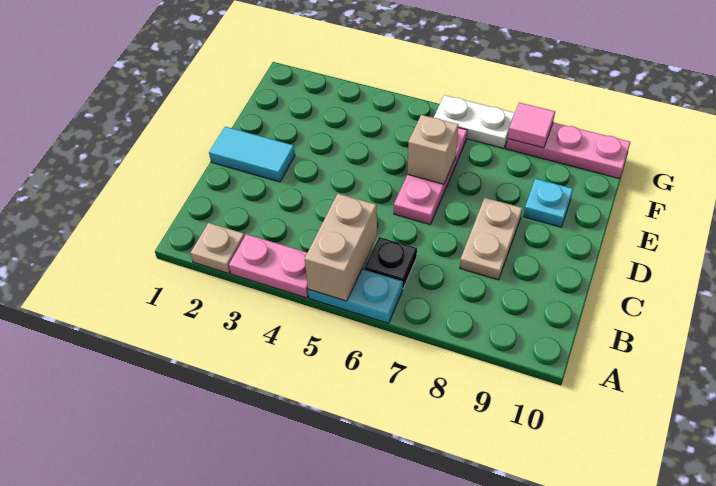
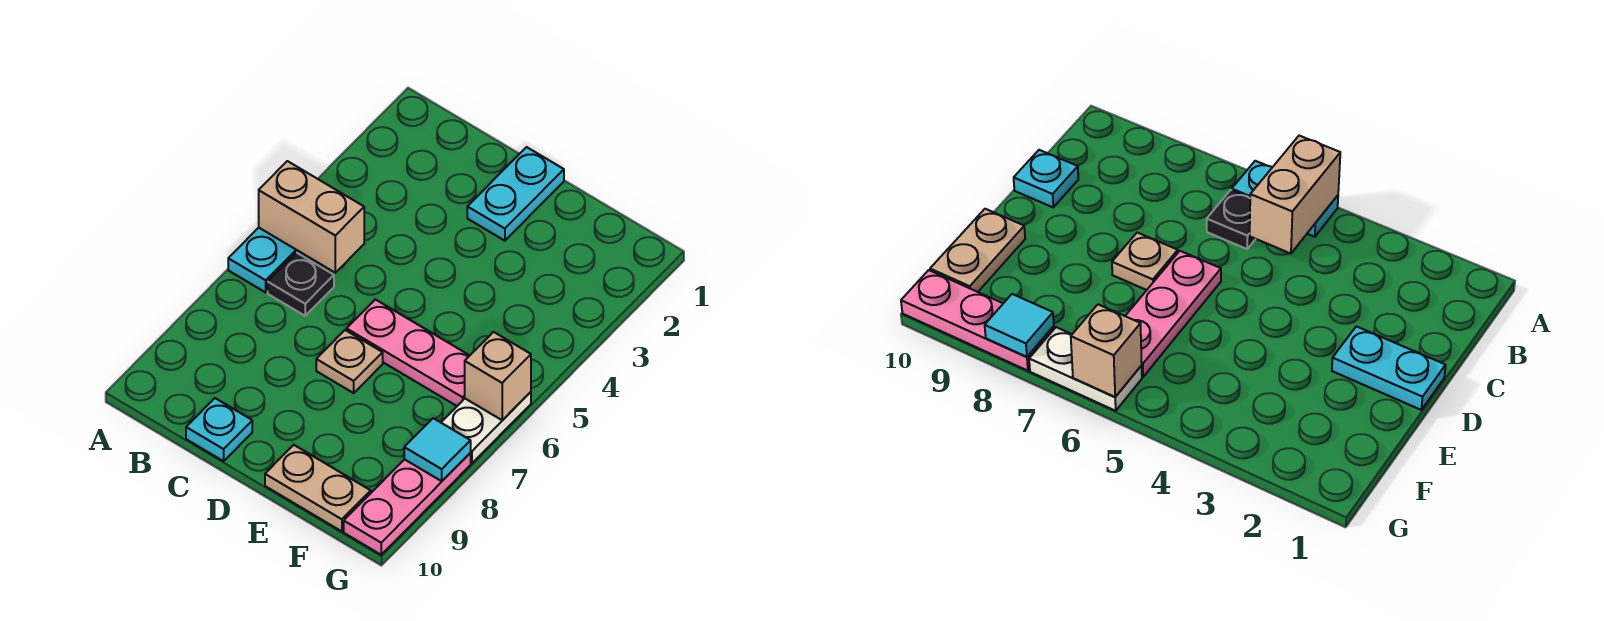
tan plate A2 level 1 -> tan plate D7 level 1
pink plate A3:A4 level 1 -> none
tan plate C8:D8 level 1 -> tan plate E10:F10 level 1
cyan tile D1:D2 level 1 -> cyan plate D1:D2 level 1
tan brick E6 level 2 -> tan brick G6 level 2
cyan plate E9 level 1 -> cyan plate C10 level 1
pink tile G8 level 2 -> cyan tile G8 level 2

